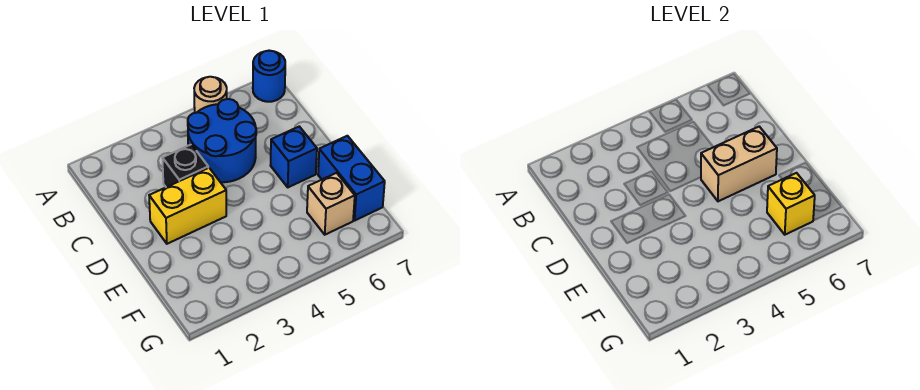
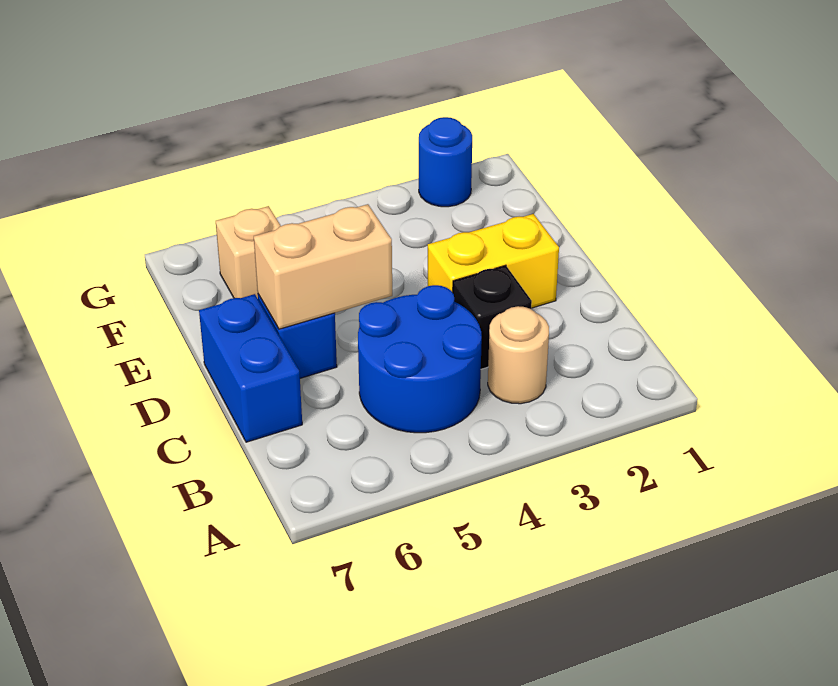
tan round brick A5 level 1 -> tan round brick B3 level 1
blue round brick A7 level 1 -> blue round brick G2 level 1
blue brick E7:F7 level 1 -> blue brick C7:D7 level 1
yellow brick F6 level 2 -> none

